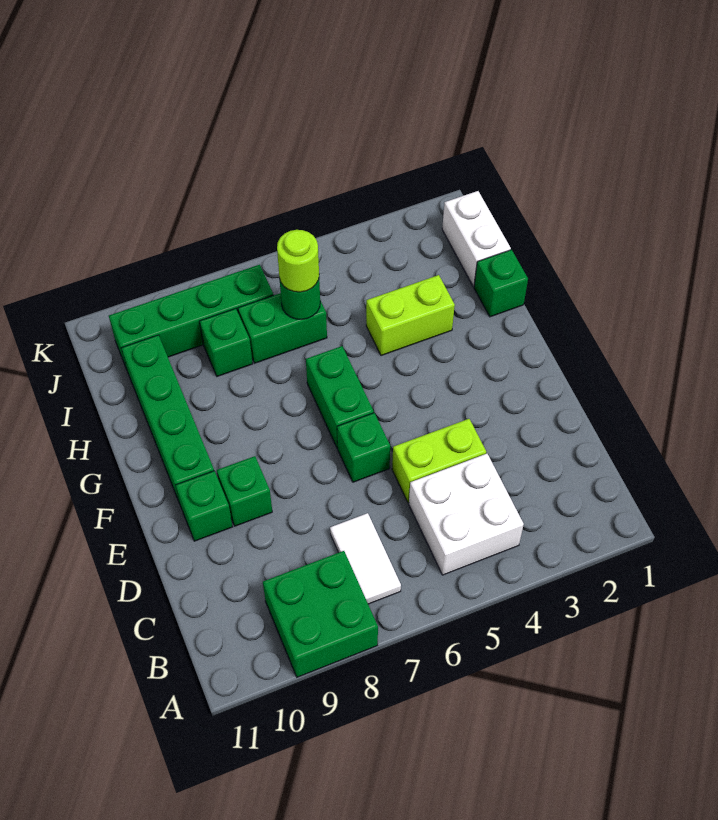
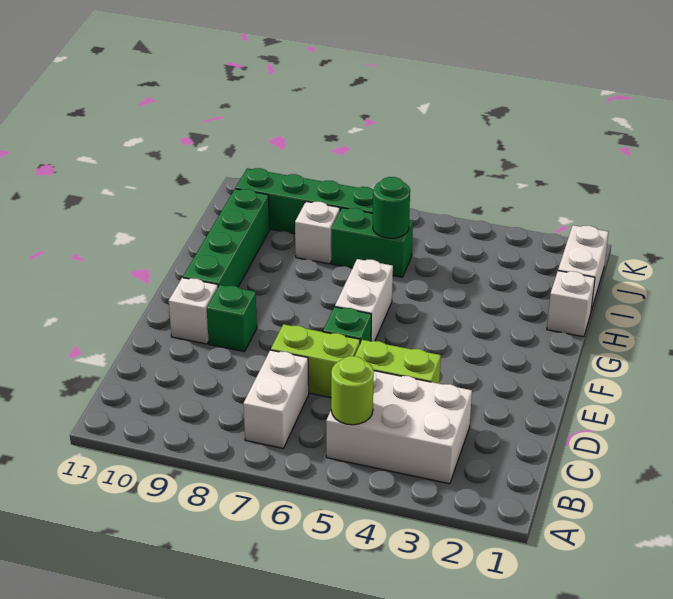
green brick A8:B9 level 1 -> none
white brick B4:C5 level 1 -> white brick B3:C5 level 1
white tile B7:C7 level 1 -> white brick B7:C7 level 1
green brick E10 level 1 -> white brick E10 level 1
green brick F6:G6 level 1 -> white brick F6:G6 level 1
green brick H1 level 1 -> white brick H1 level 1
lime brick H3:H4 level 1 -> lime brick D6:D7 level 1
lime round brick I6 level 3 -> lime round brick B5 level 2
green brick I8 level 1 -> white brick I8 level 1

